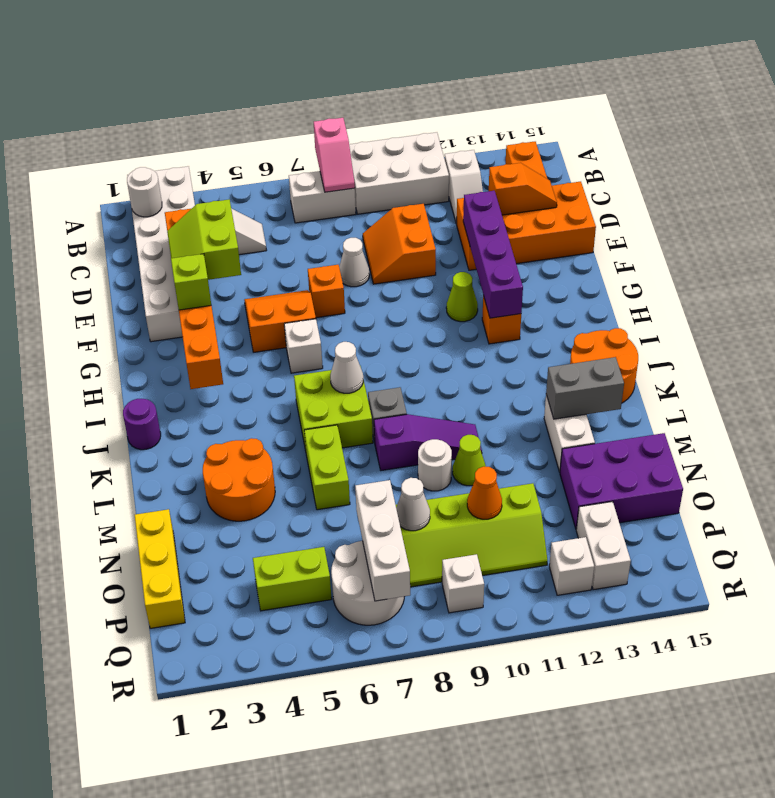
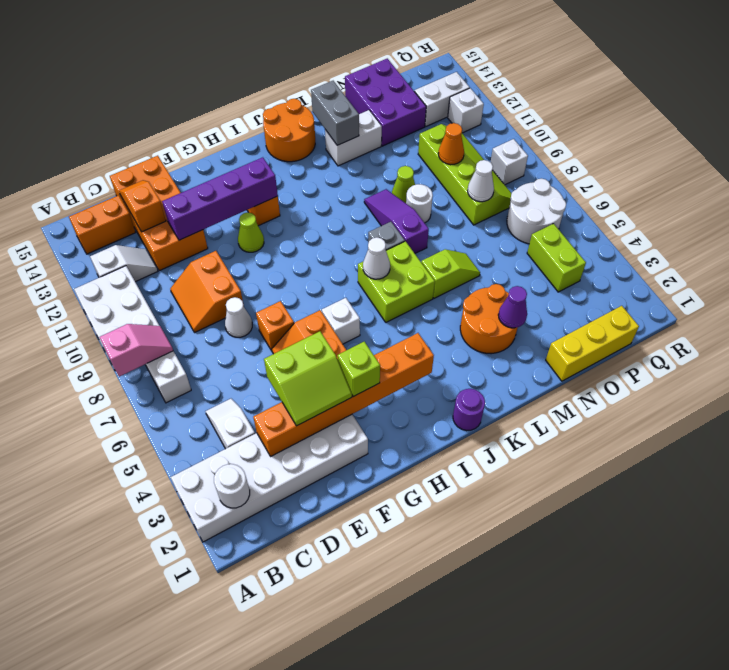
orange slope D9:E10 level 1 top 10 -> orange slope D9:E10 level 1 top E
lime brick L6:M6 level 1 -> lime slope L6:M6 level 1 top L
none -> purple cone M3 level 2
white brick O7:Q7 level 2 -> none

